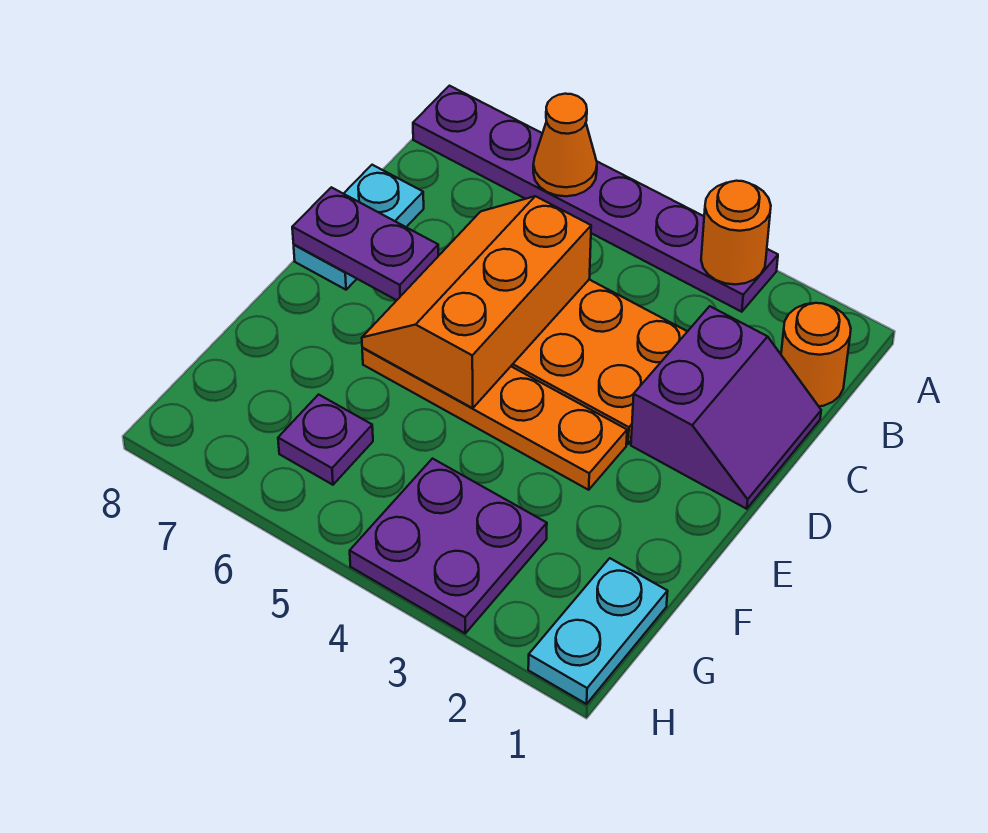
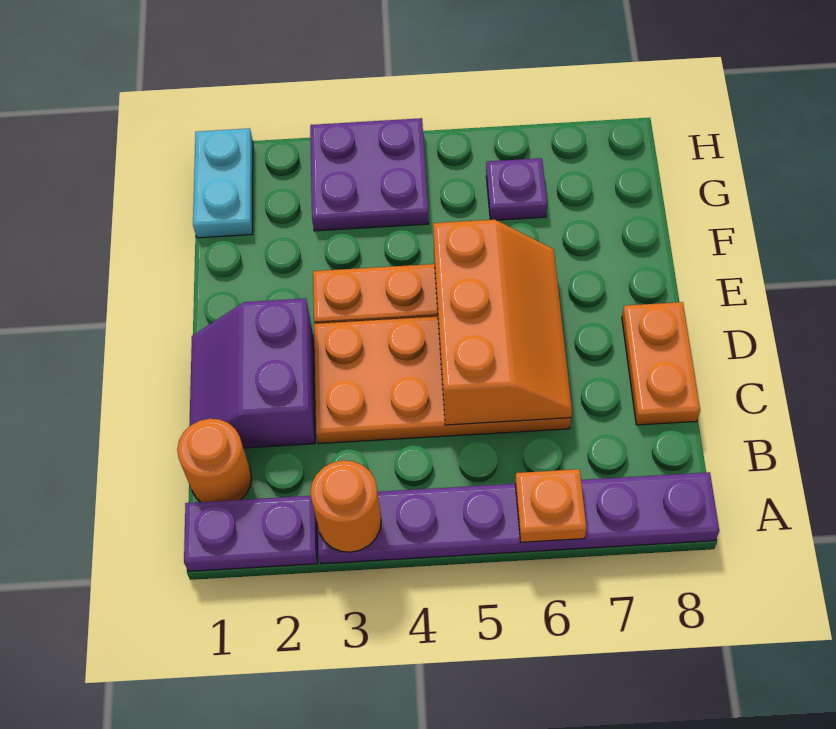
orange cone A6 level 2 -> orange plate A6 level 2
cyan plate C8:D8 level 1 -> orange plate C8:D8 level 1
purple plate D7:D8 level 2 -> purple plate A1:A2 level 1

